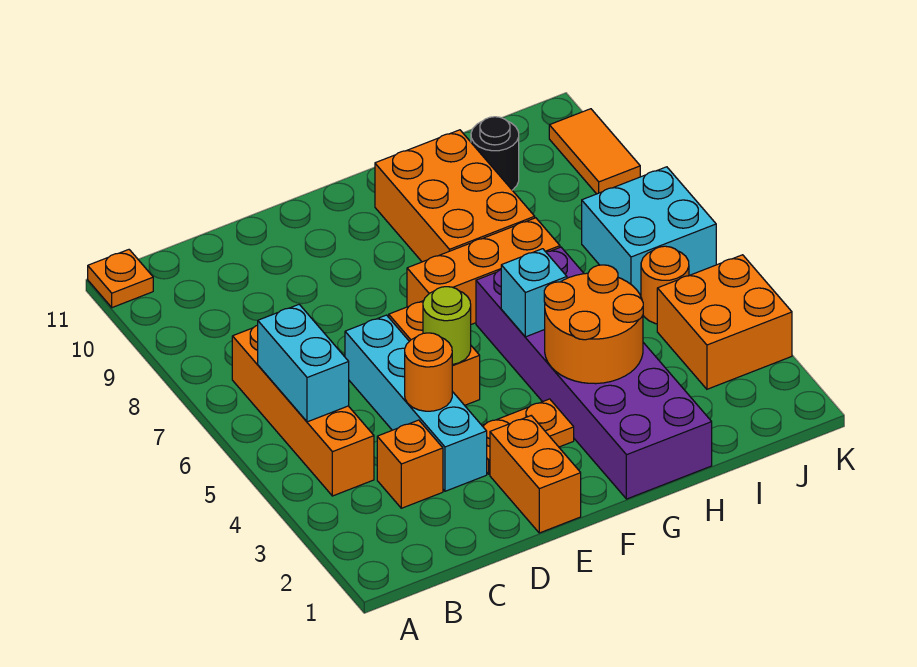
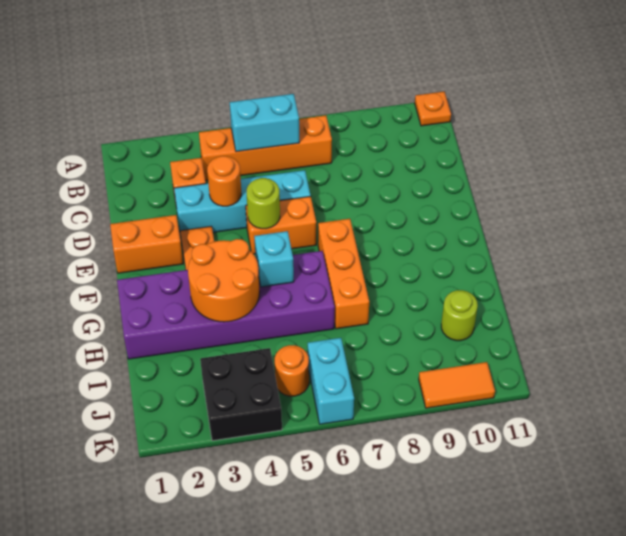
orange brick G8:H10 level 1 -> none
black round brick I10 level 1 -> lime round brick I10 level 1
orange brick J3:K4 level 1 -> black brick J3:K4 level 1
cyan brick J6:K7 level 1 -> cyan brick J6:K6 level 1

